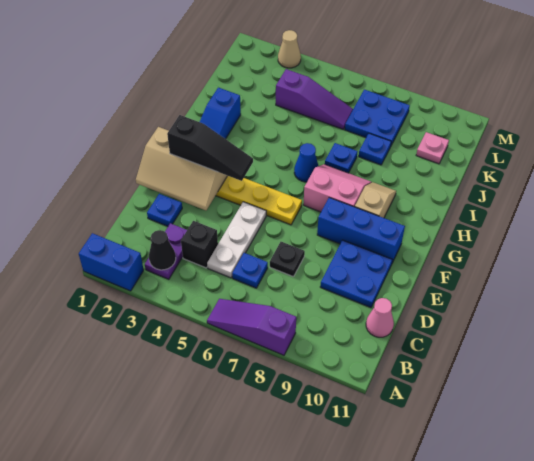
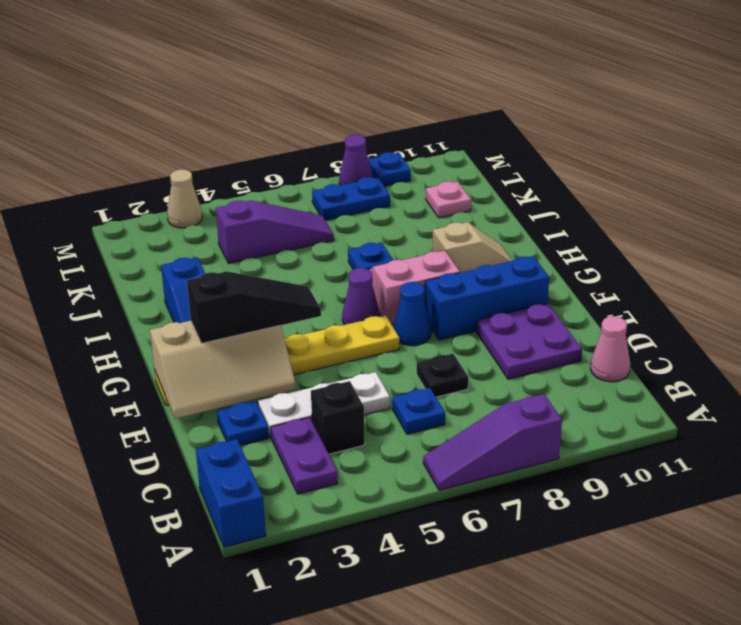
blue brick A1:A2 level 1 -> blue brick A1:B1 level 1
black cone B3 level 2 -> none
white plate C5:E5 level 1 -> white plate D3:D5 level 1
blue plate D9:E10 level 1 -> purple plate D9:E10 level 1
none -> purple cone G6 level 1
tan slope G9:H9 level 1 top G -> tan slope H9:H10 level 1 top 9
blue cone H6 level 1 -> blue cone F7 level 1
blue plate J8 level 1 -> blue plate M9 level 1
blue plate K7:L8 level 1 -> blue plate L7:L8 level 1
none -> purple cone M8 level 1

